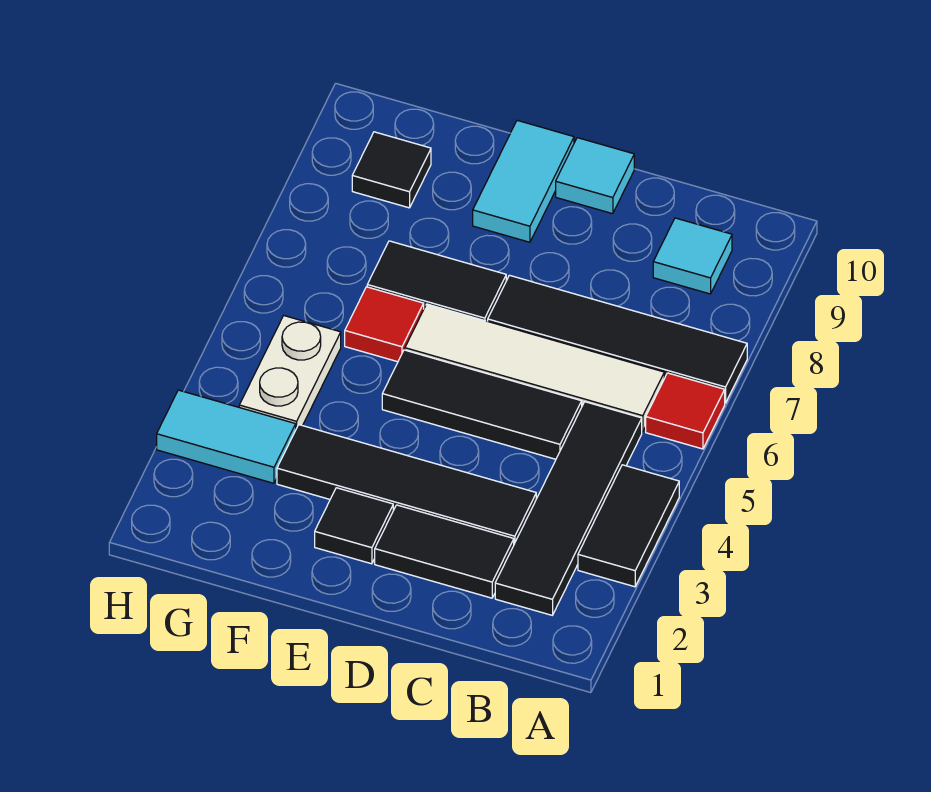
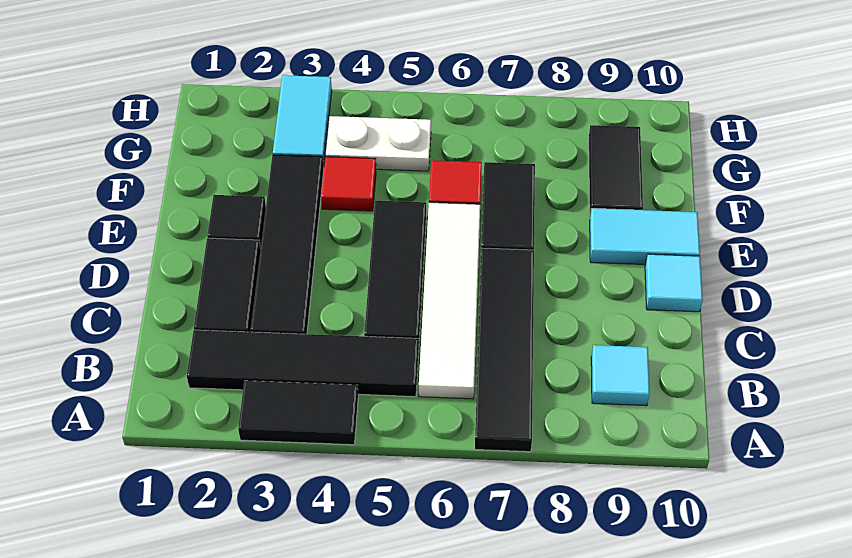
red tile A6 level 1 -> red tile F4 level 1
black tile G9 level 1 -> black tile F9:G9 level 1

